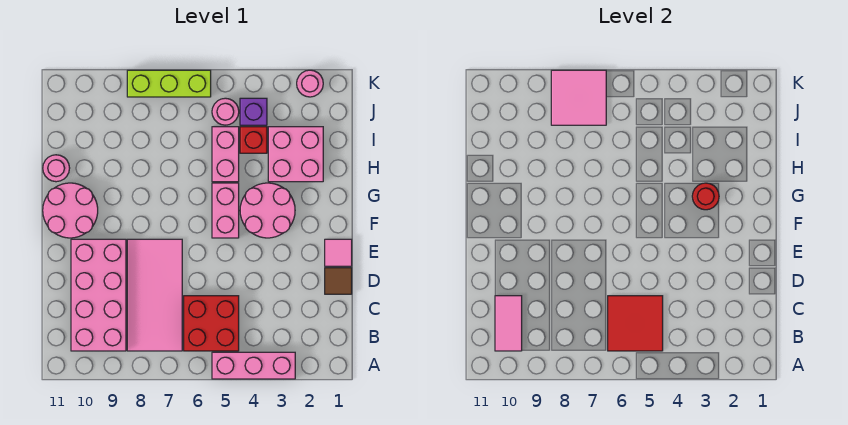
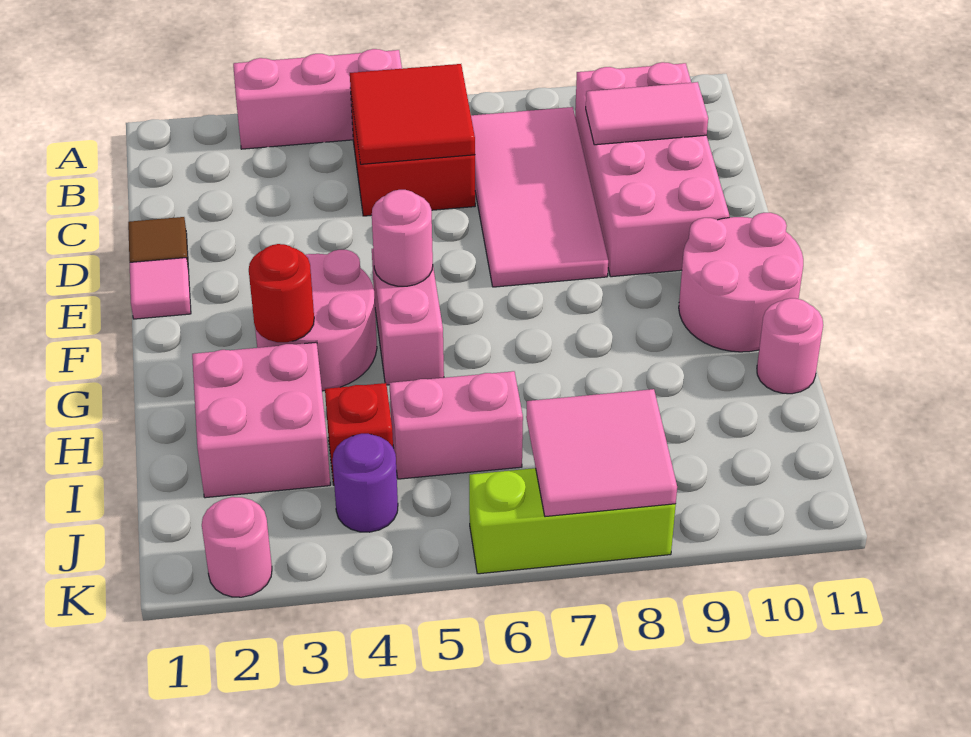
pink tile B10:C10 level 2 -> pink tile C9:C10 level 2
pink brick H5:I5 level 1 -> pink brick I5:I6 level 1
purple brick J4 level 1 -> purple round brick J4 level 1
pink round brick J5 level 1 -> pink round brick F5 level 2

